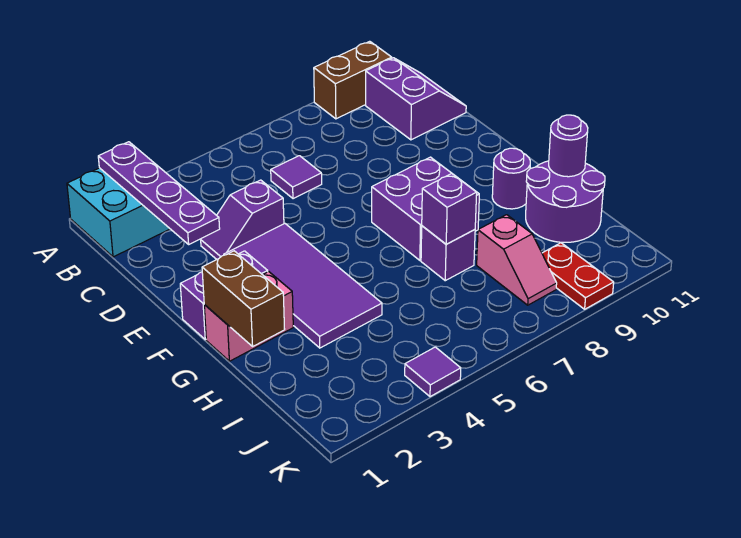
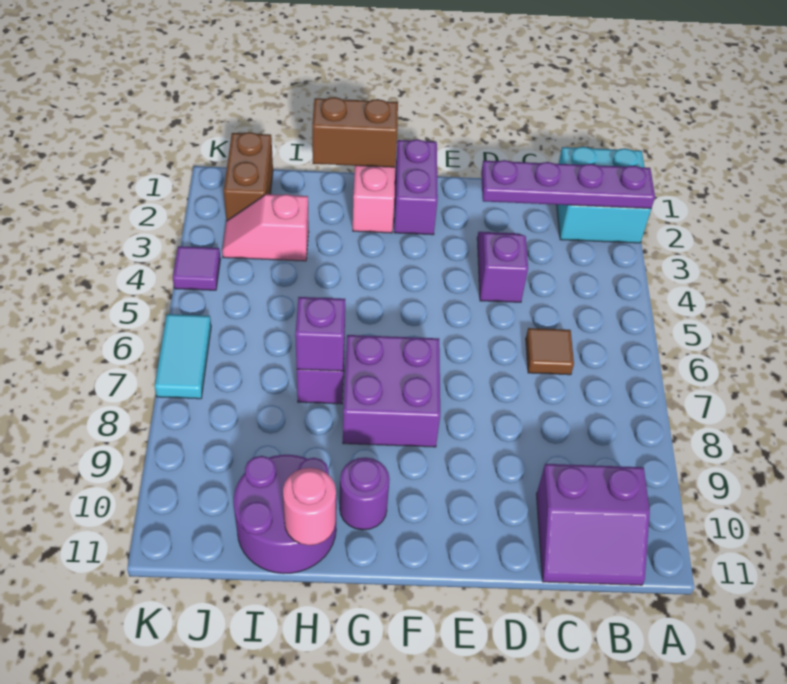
brown brick A9:A10 level 1 -> brown brick J1:J2 level 1
purple tile C6 level 1 -> brown tile C6 level 1
purple tile E3:H4 level 1 -> none
purple round brick H11 level 2 -> pink round brick H11 level 2
pink slope I8:J8 level 1 top I -> pink slope I3:J3 level 1 top I
red plate J9:K9 level 1 -> none
none -> cyan tile K6:K7 level 1

